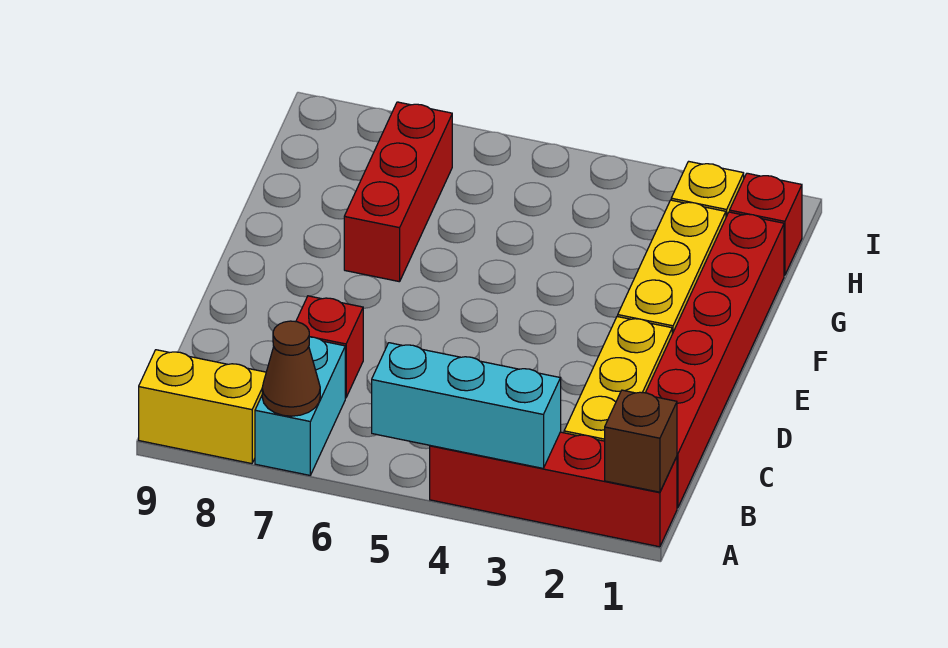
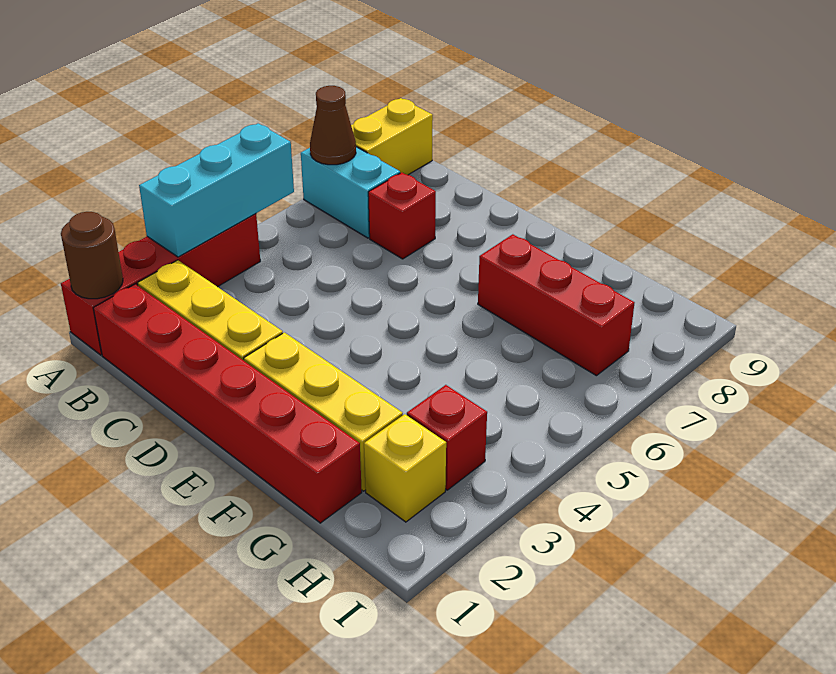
brown brick A1 level 2 -> brown round brick A1 level 2
red brick H1 level 1 -> red brick H3 level 1

